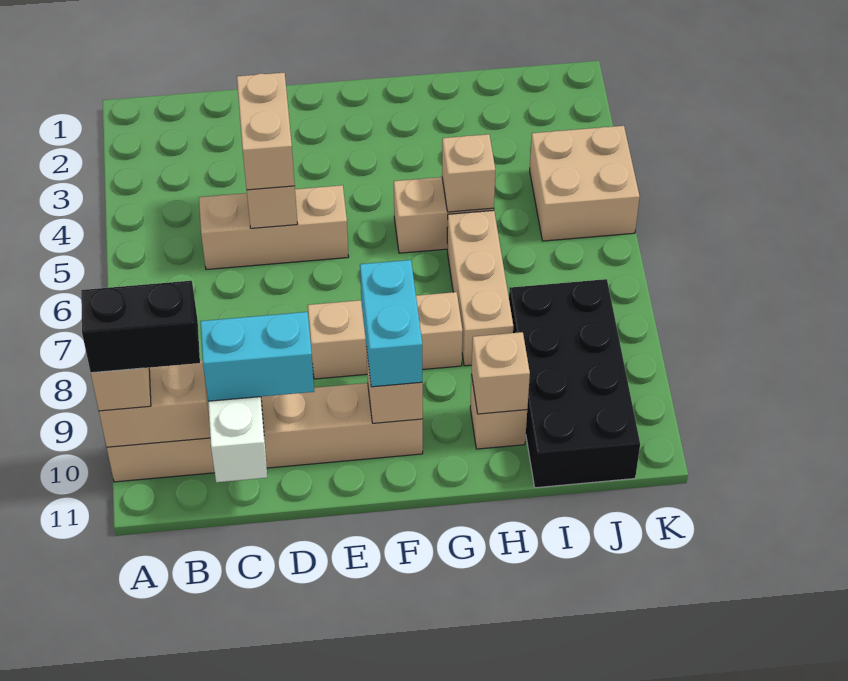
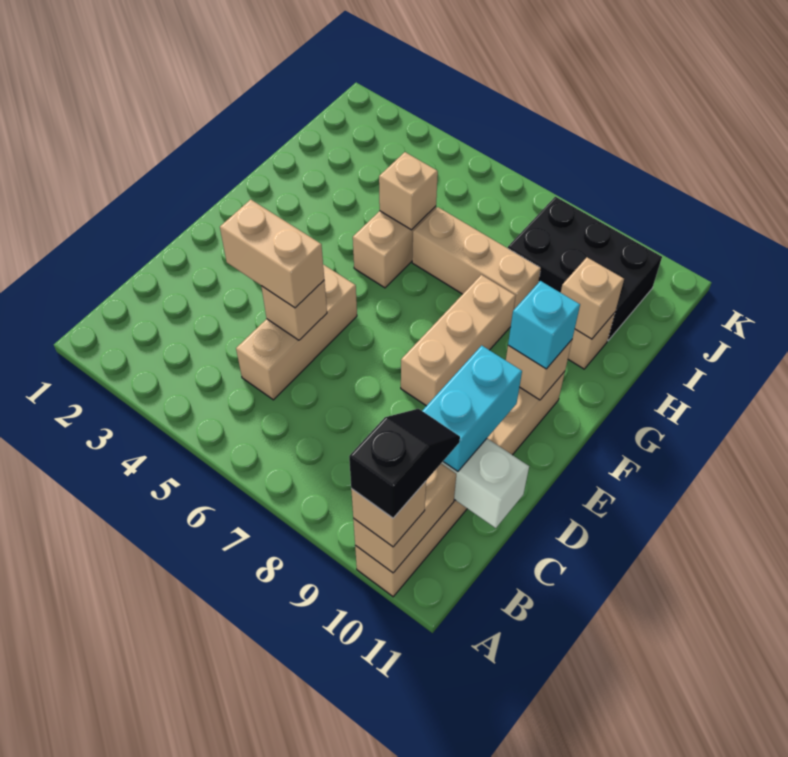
black brick A10:B10 level 4 -> black slope A10:B10 level 4 top A
cyan brick F9:F10 level 3 -> cyan brick F10 level 3
black brick I8:J11 level 1 -> black brick I8:J10 level 1
tan brick J4:K5 level 1 -> none

